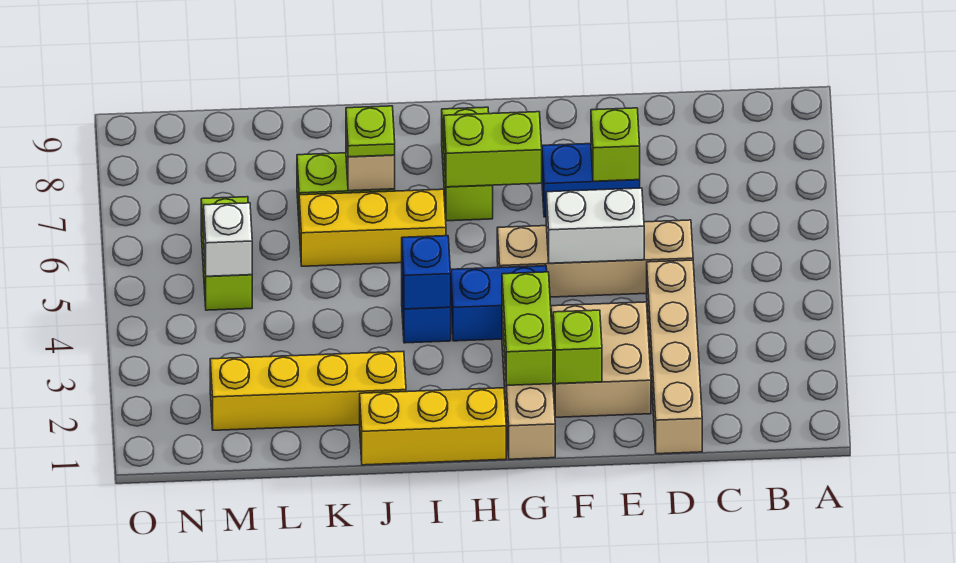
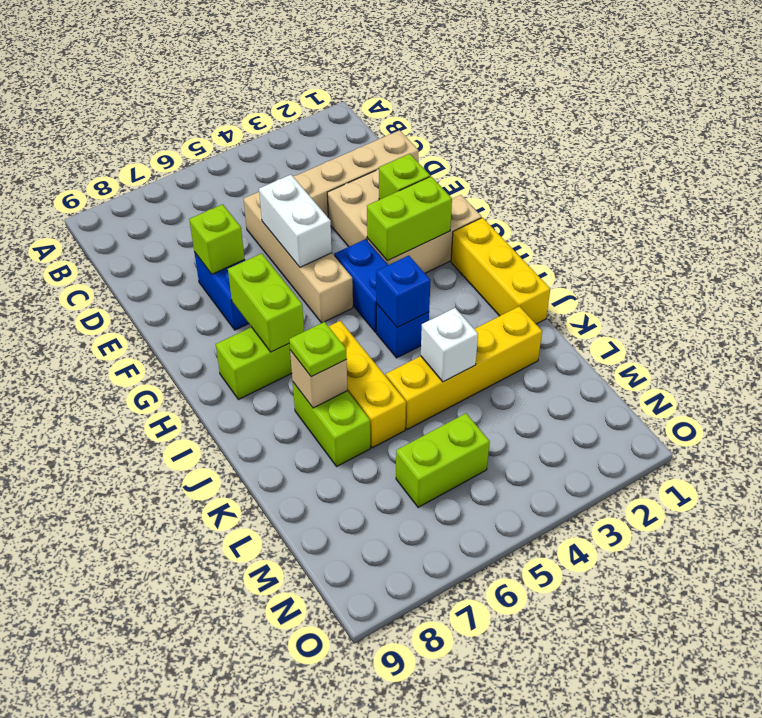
yellow brick J2:M2 level 1 -> yellow brick K2:K5 level 1
white brick M5 level 2 -> white brick K4 level 2

